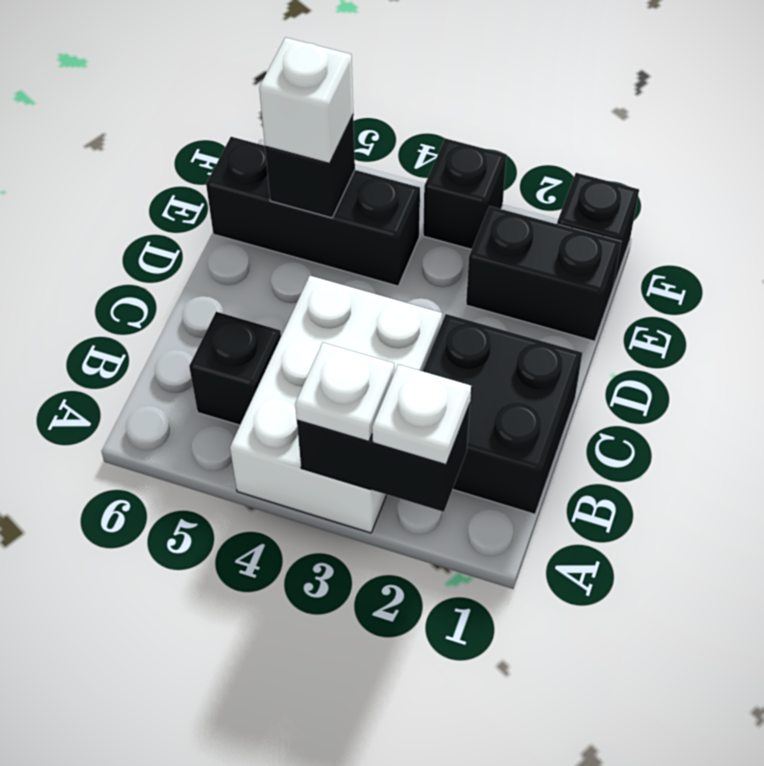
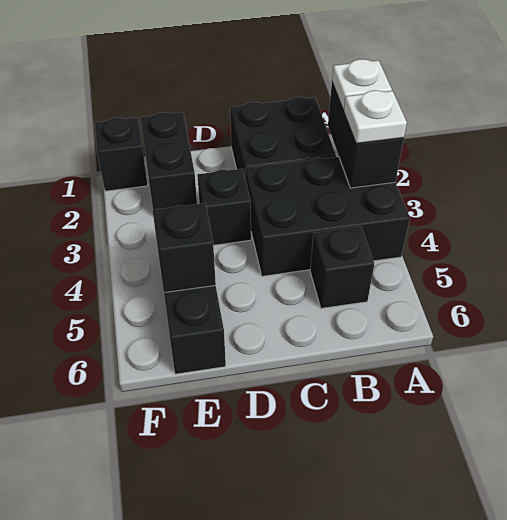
white brick A3:C4 level 1 -> black brick A3:C4 level 1
white brick E5 level 3 -> none
black brick F3 level 1 -> black brick D3 level 1

